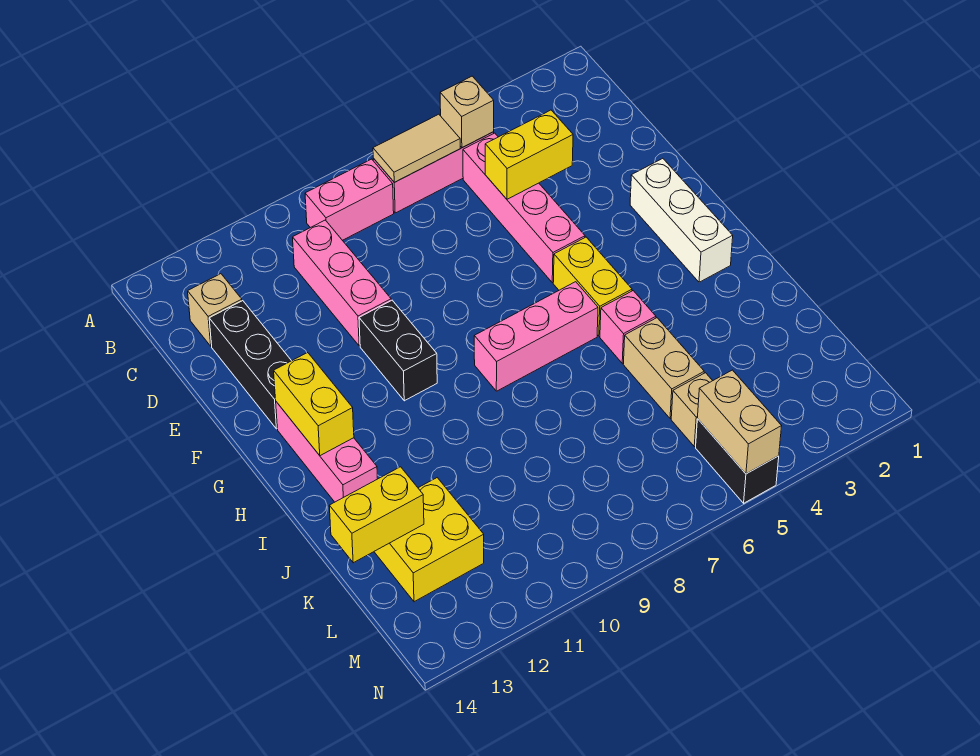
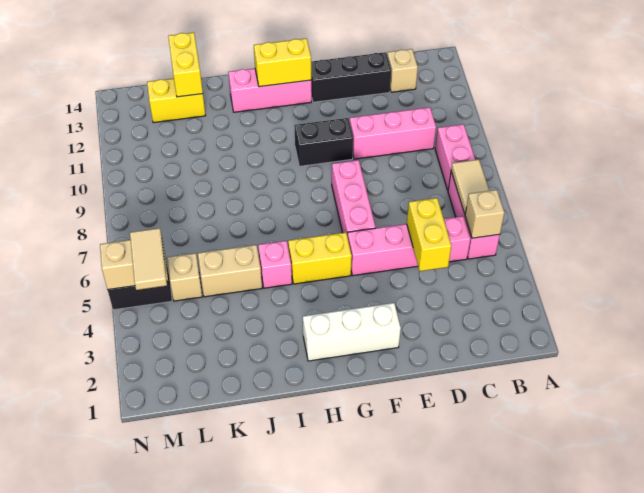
pink brick H6:H8 level 1 -> pink brick F6:F8 level 1
yellow brick K12:L13 level 1 -> yellow brick K13:L13 level 1
none -> tan tile M4:M5 level 3

